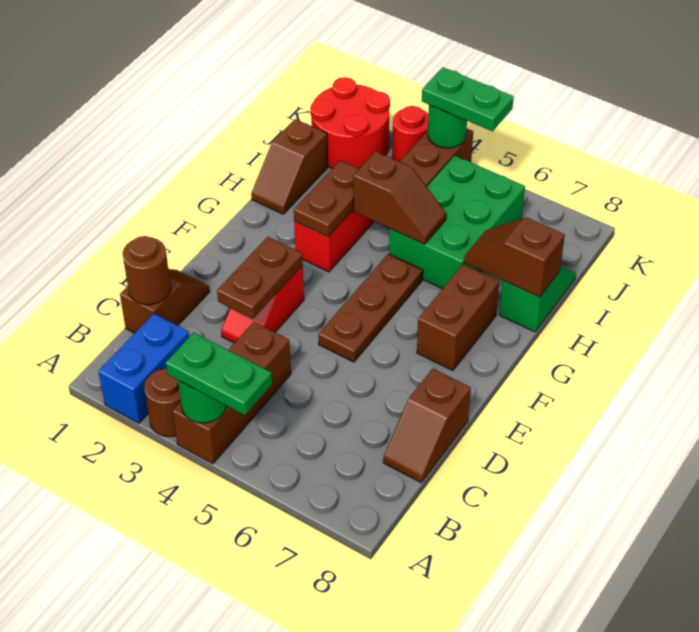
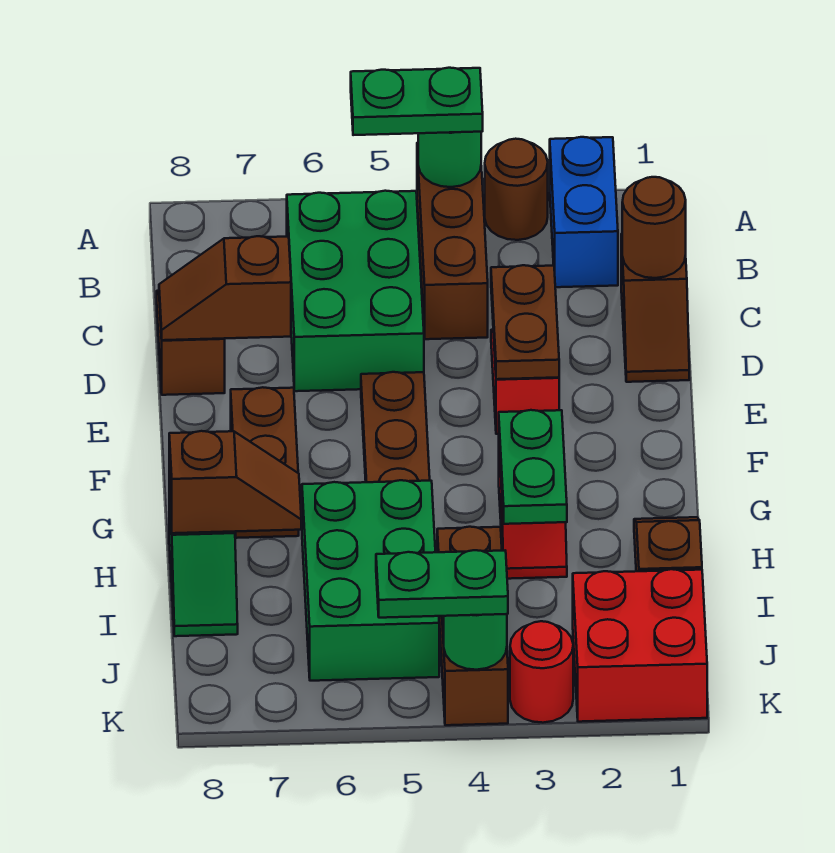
none -> green brick B5:D6 level 1
brown plate G3:H3 level 2 -> green plate G3:H3 level 2
brown slope H4:H5 level 2 top 4 -> brown slope D7:D8 level 2 top 7
red round brick J1:K2 level 1 -> red brick J1:K2 level 1

